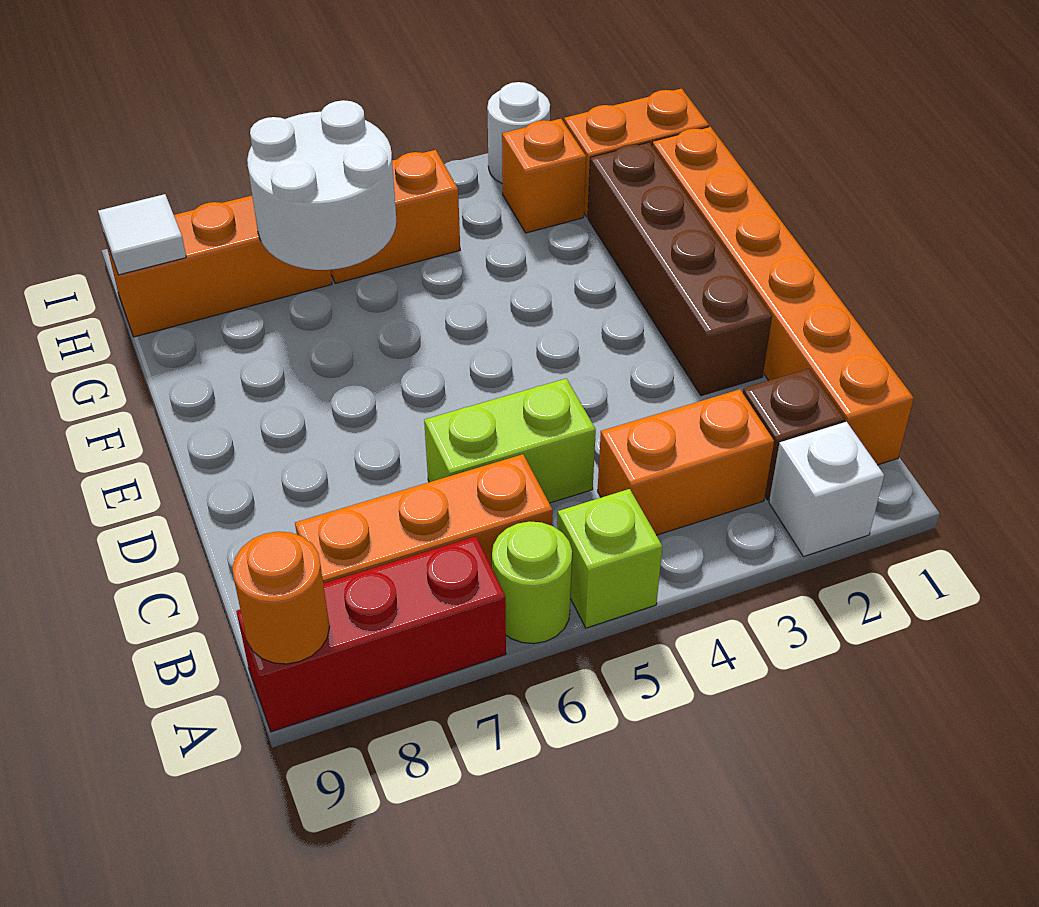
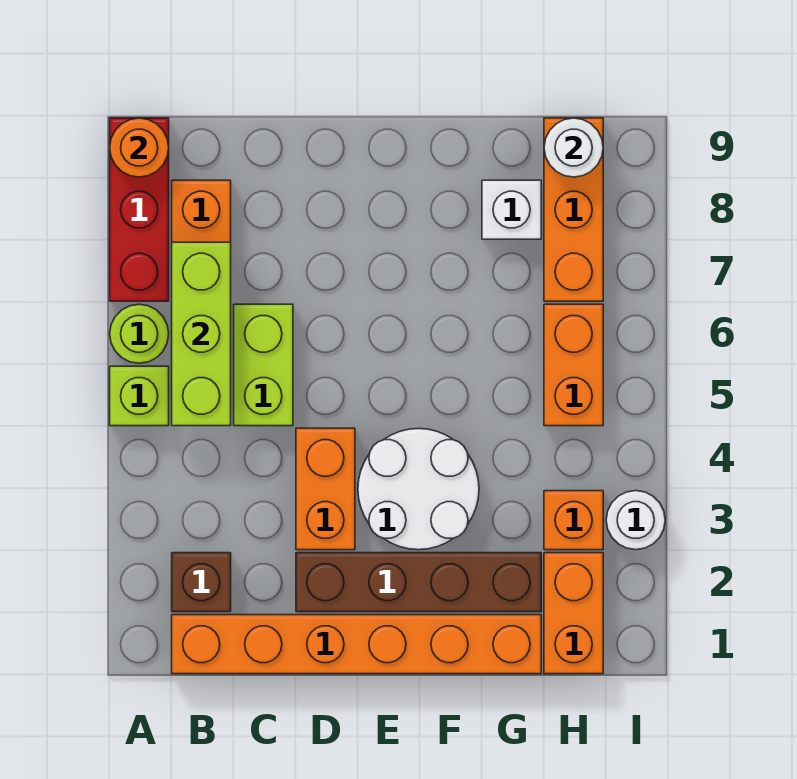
white brick A2 level 1 -> white brick G8 level 1
orange brick B3:B4 level 1 -> orange brick D3:D4 level 1
none -> lime brick B5:B7 level 2
white round brick G6:H7 level 2 -> white round brick E3:F4 level 1
white tile H9 level 2 -> white round brick H9 level 2

